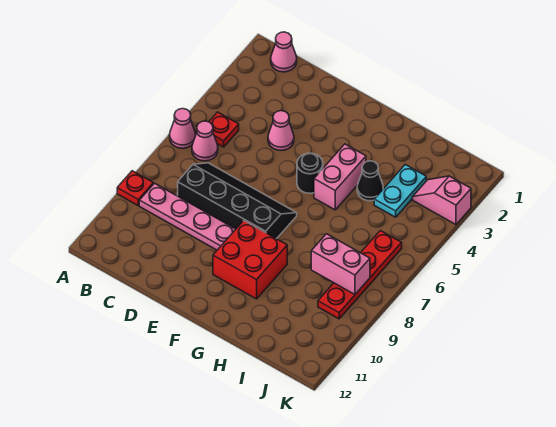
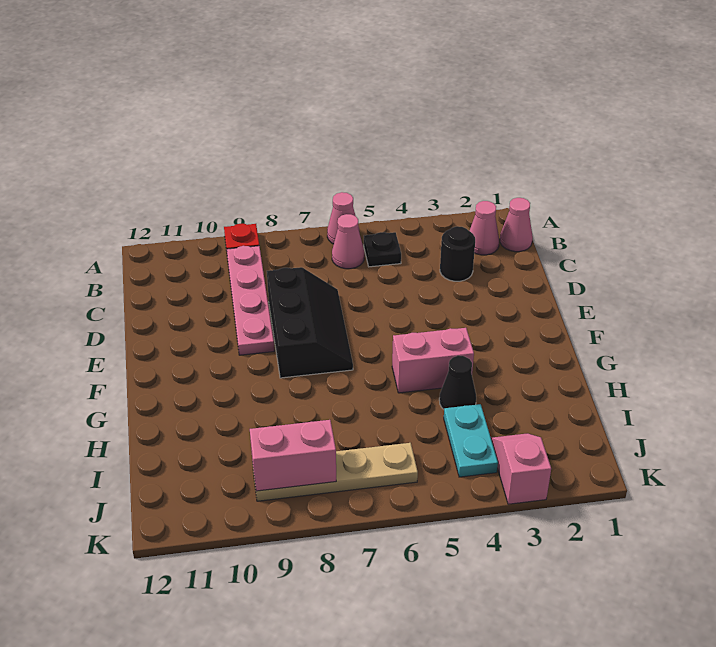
red plate B5 level 1 -> black plate B5 level 1
black slope C7:F8 level 1 top 8 -> black slope D7:F8 level 1 top 8
pink cone D4 level 1 -> pink cone B2 level 1
black round brick F5 level 1 -> black round brick C3 level 1
red brick F9:G10 level 1 -> none
cyan plate I3:I4 level 1 -> cyan plate I4:J4 level 1
pink brick I8:J8 level 2 -> pink brick J8:J9 level 2
red plate J6:J9 level 1 -> tan plate J6:J9 level 1

